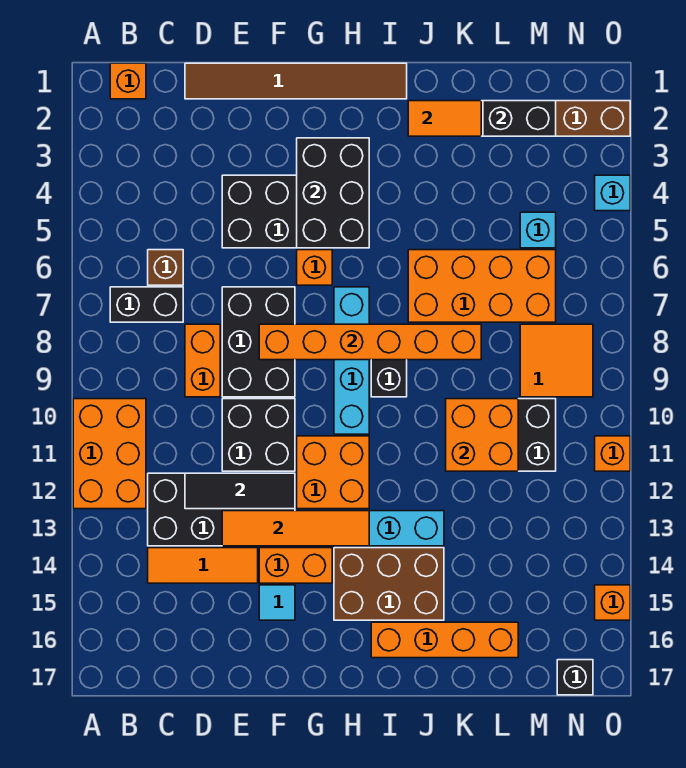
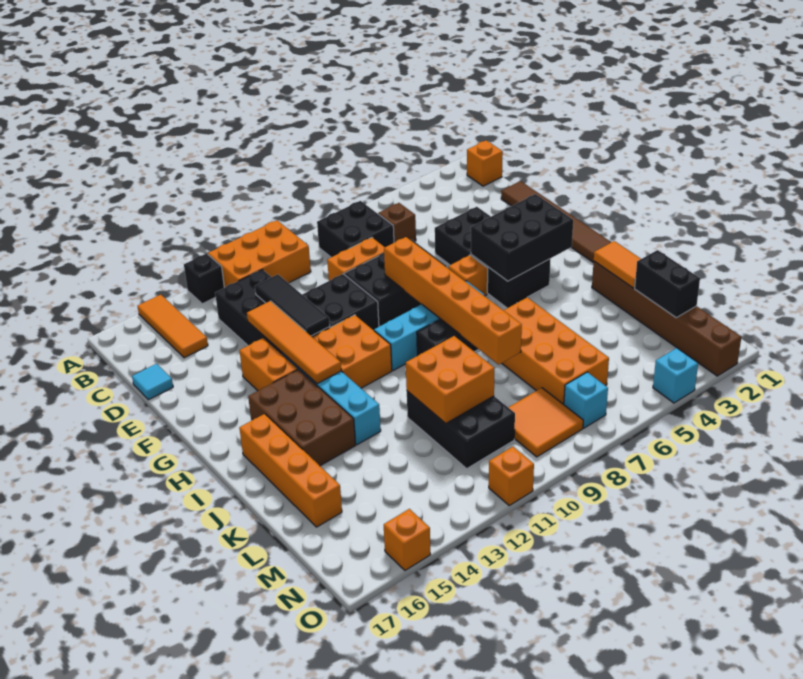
black brick B7:C7 level 1 -> black brick B7:C8 level 1
orange tile C14:E14 level 1 -> orange tile A15:C15 level 1
cyan tile F15 level 1 -> cyan tile D17 level 1
cyan brick M5 level 1 -> cyan brick N7 level 1
black brick N17 level 1 -> black brick A13 level 1

